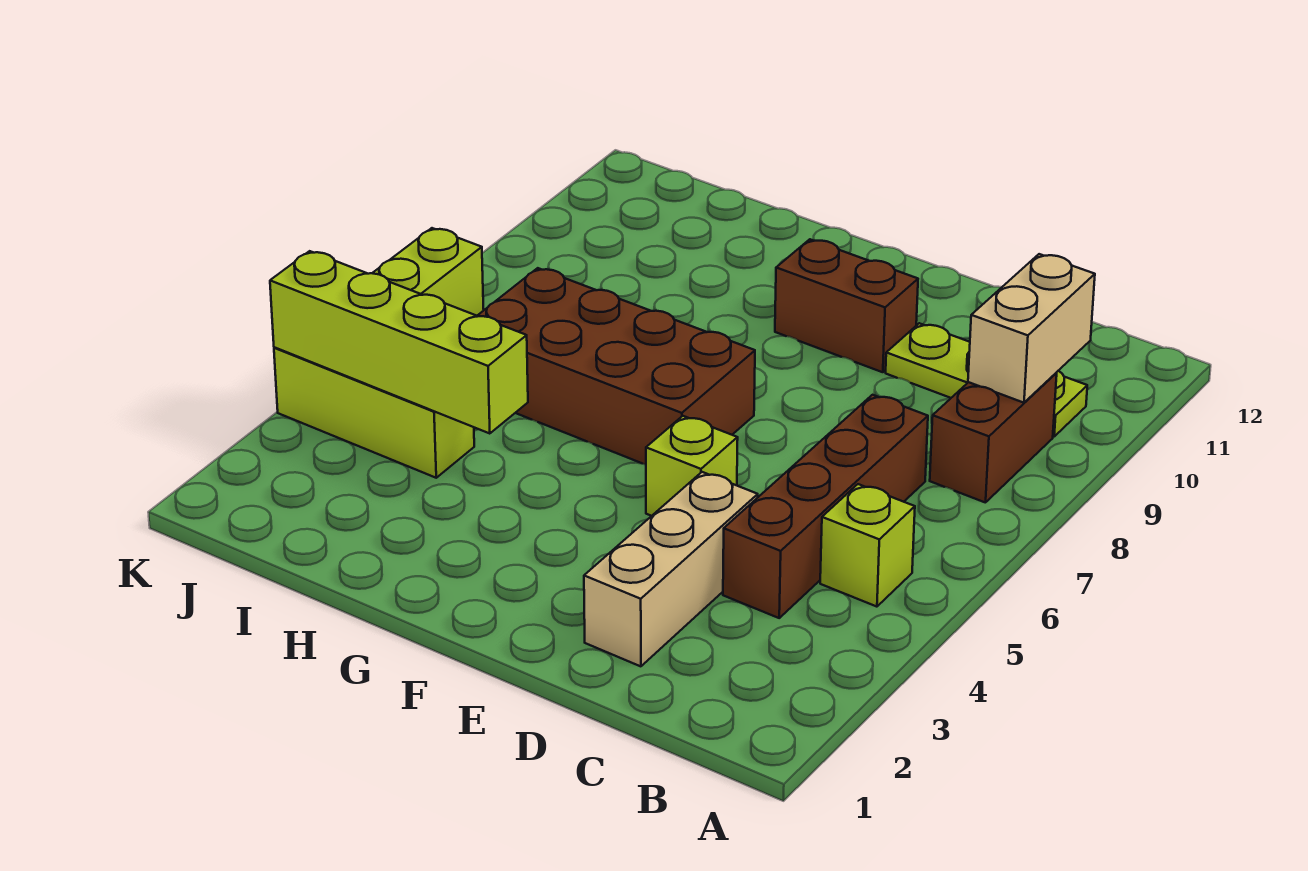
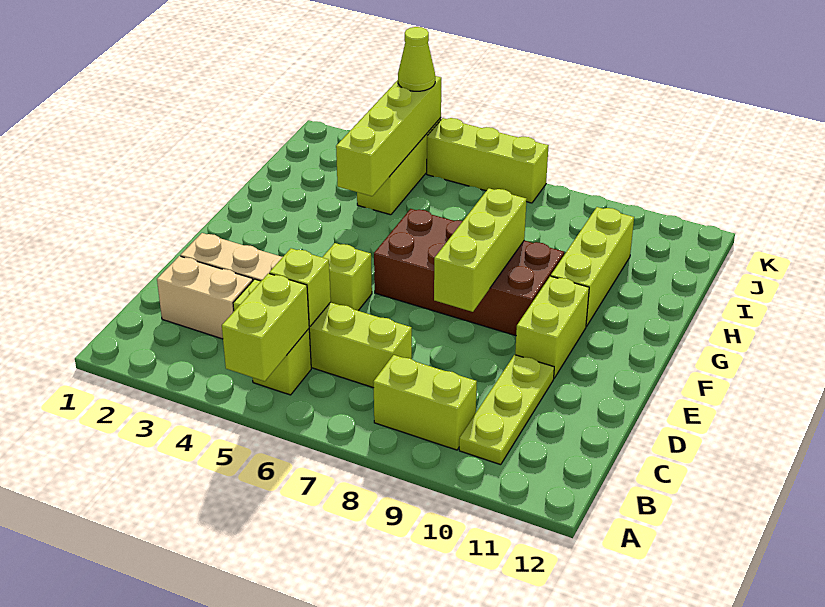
none -> lime brick A5:B5 level 2
brown brick B8:B9 level 1 -> lime brick B8:B9 level 1
tan brick B9:B10 level 2 -> tan brick C2:C3 level 1
brown brick C4:C7 level 1 -> lime brick C4:C7 level 1
none -> lime brick C5 level 2
none -> lime brick E8:G8 level 2
brown brick E10:F10 level 1 -> lime brick E10:F10 level 1
brown brick F6:I7 level 1 -> brown brick F6:G9 level 1
none -> lime brick G10:I10 level 1
none -> lime cone K4 level 3

